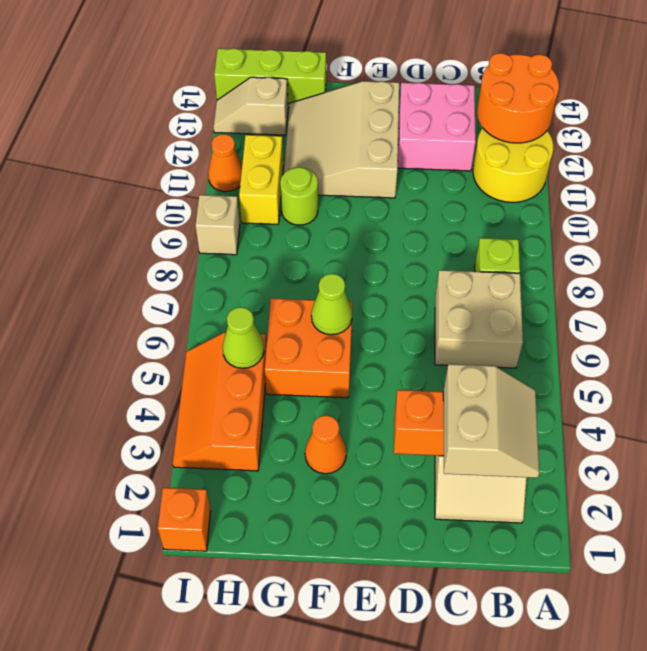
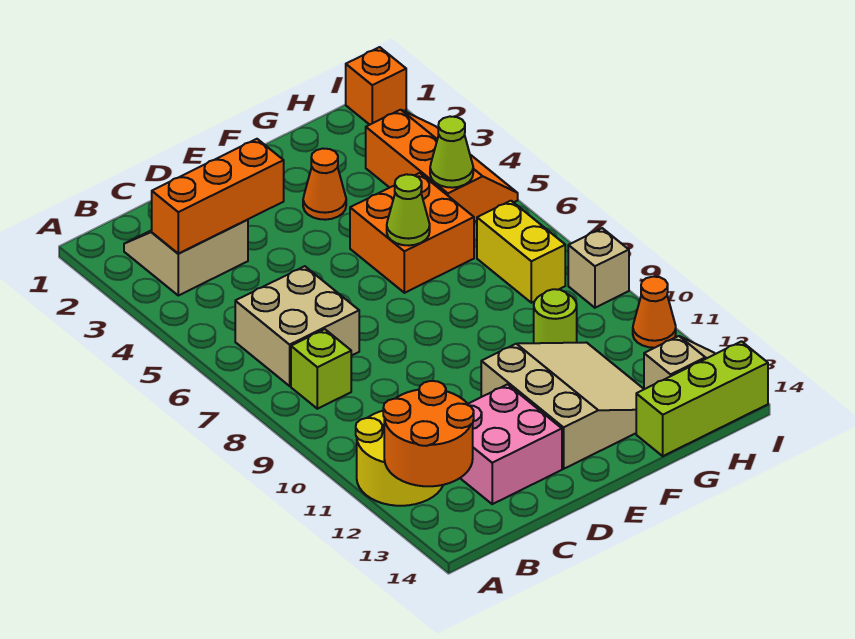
tan slope B2:C3 level 3 top C -> none
yellow brick H10:H11 level 1 -> yellow brick H7:H8 level 1

